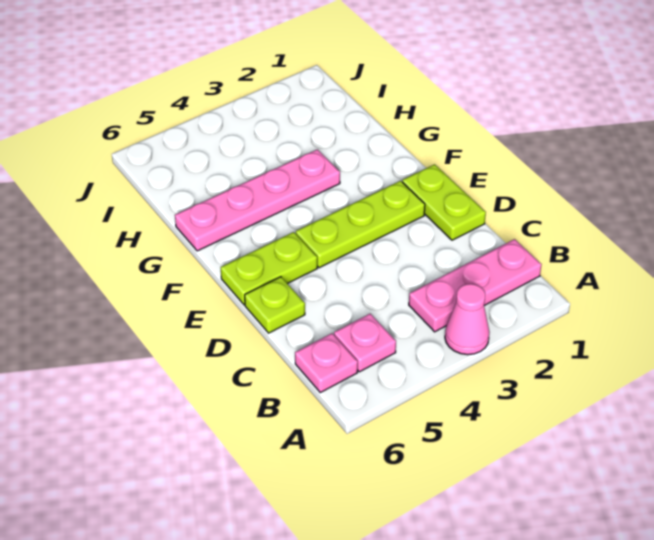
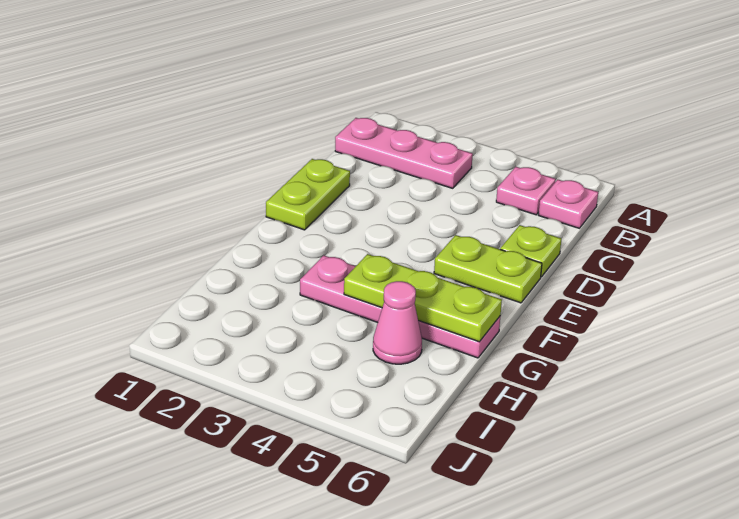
pink cone A3 level 1 -> pink cone H5 level 1
lime plate E2:E4 level 1 -> lime plate G4:G6 level 2

